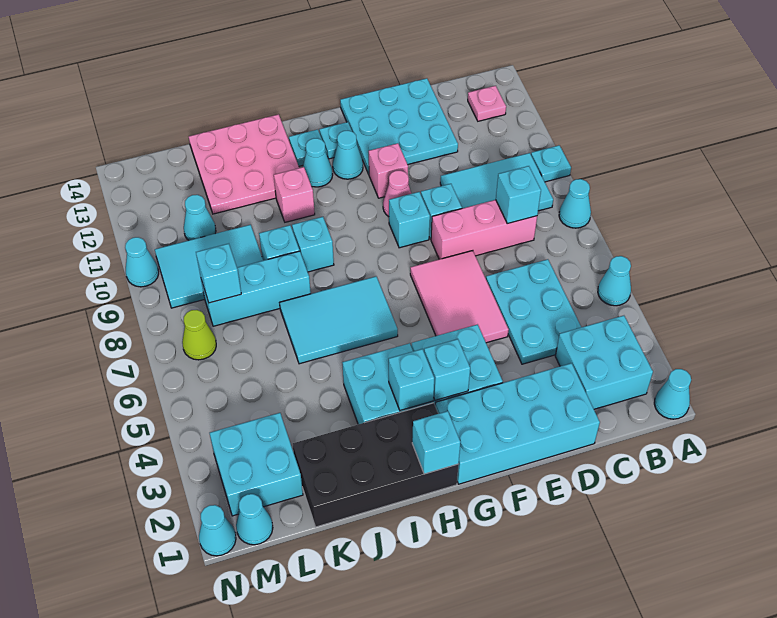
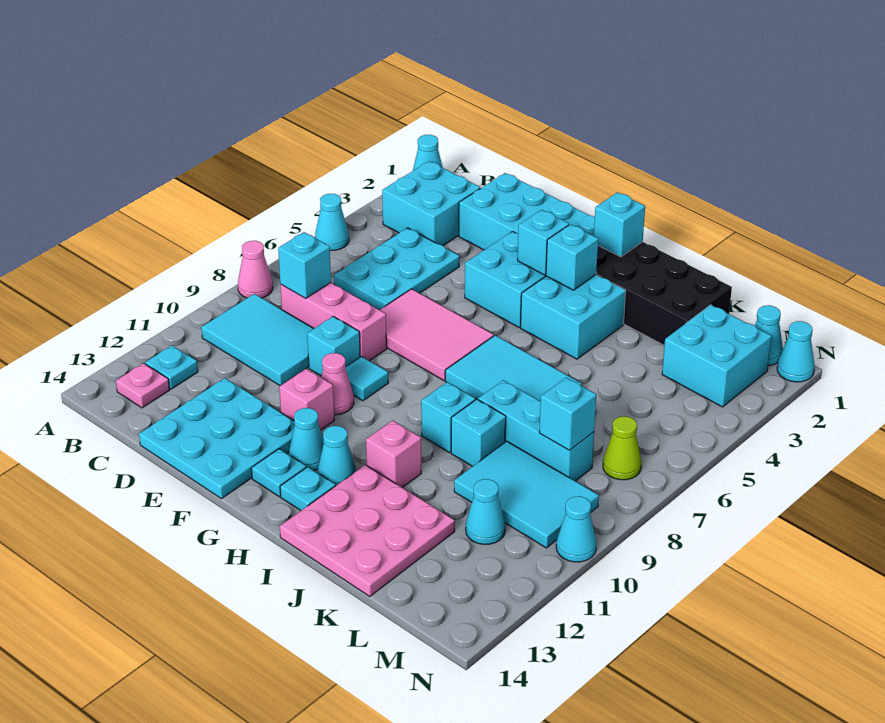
cyan cone A8 level 1 -> pink cone A8 level 1
cyan plate A10 level 1 -> cyan plate B12 level 1
pink tile E5:F7 level 1 -> pink tile E6:G7 level 1
cyan brick F9 level 1 -> cyan tile F9 level 1

